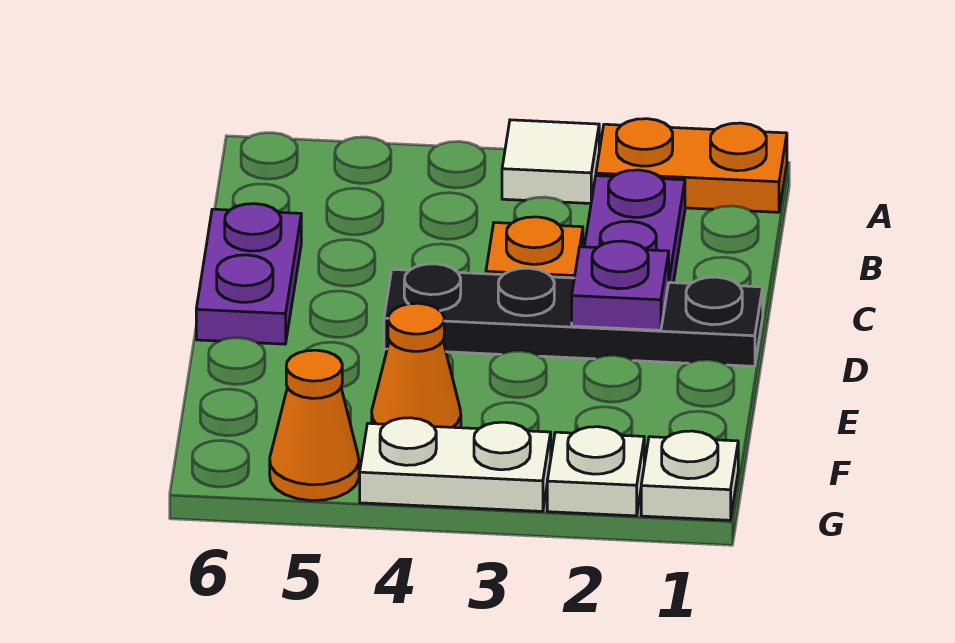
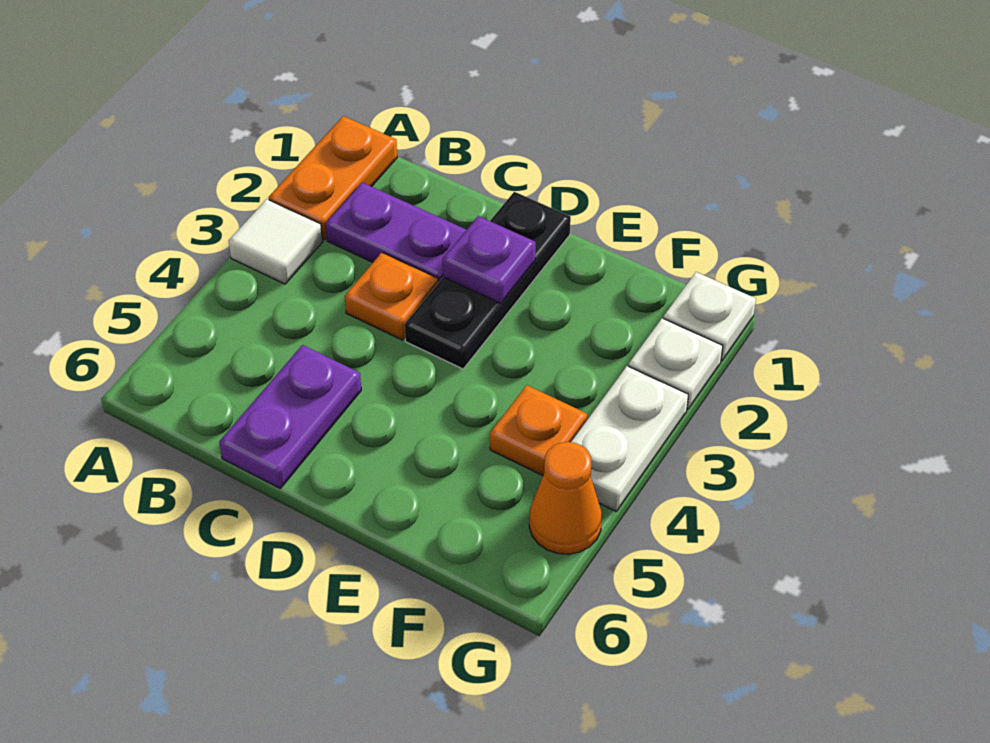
purple plate C6:D6 level 1 -> purple plate C5:C6 level 1
black plate D1:D4 level 1 -> black plate D1:D3 level 1
orange cone F4 level 1 -> orange plate F4 level 1

